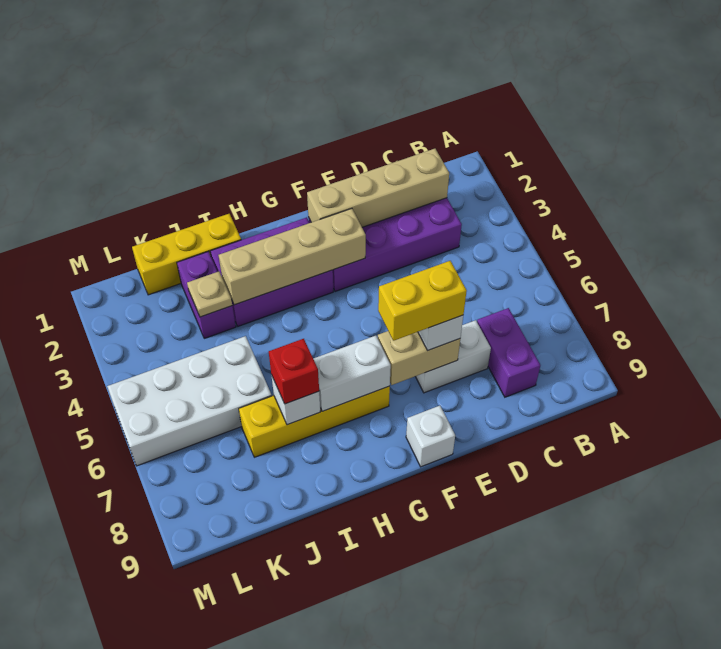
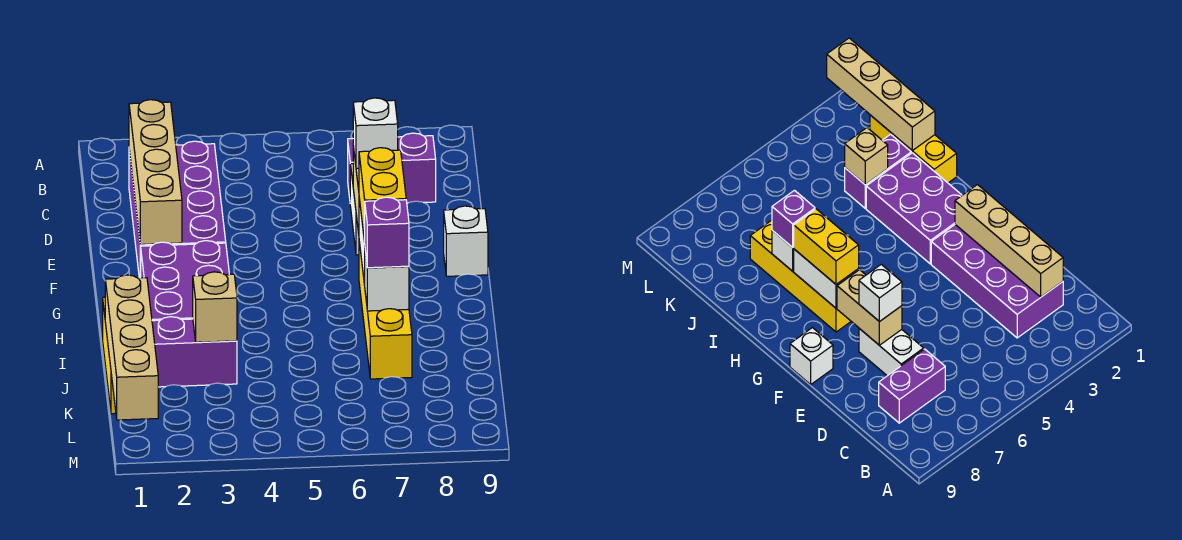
yellow brick E7:F7 level 4 -> yellow brick G7:H7 level 3
tan brick F3:I3 level 2 -> tan brick J1:M1 level 2
red brick I7 level 3 -> purple brick I7 level 3
tan plate J3 level 2 -> tan brick J3 level 2
white brick J5:M6 level 1 -> none

